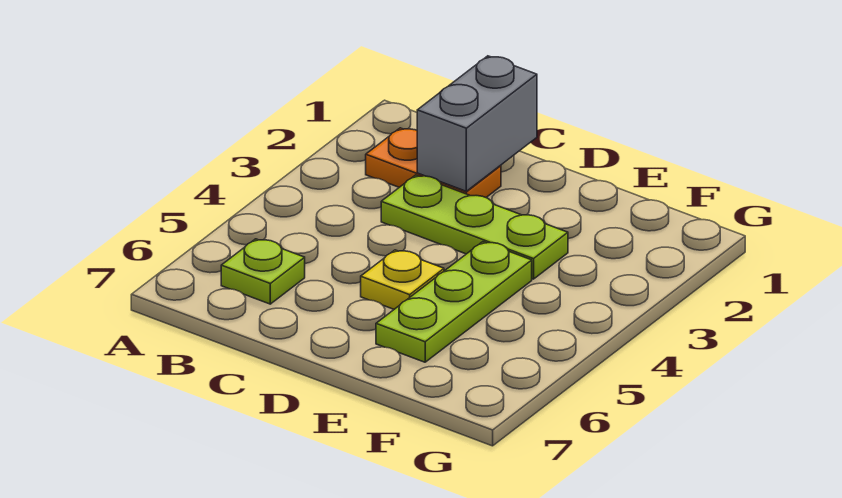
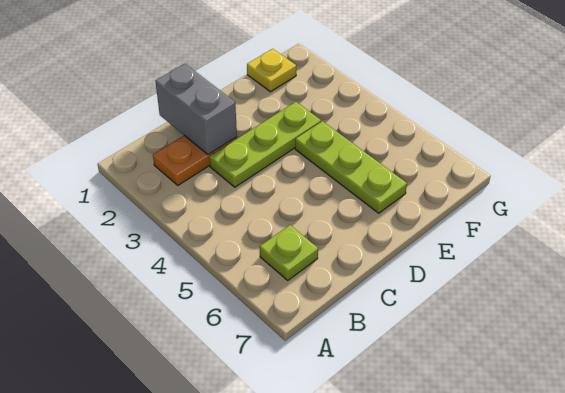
yellow plate D5 level 1 -> yellow plate F1 level 1

